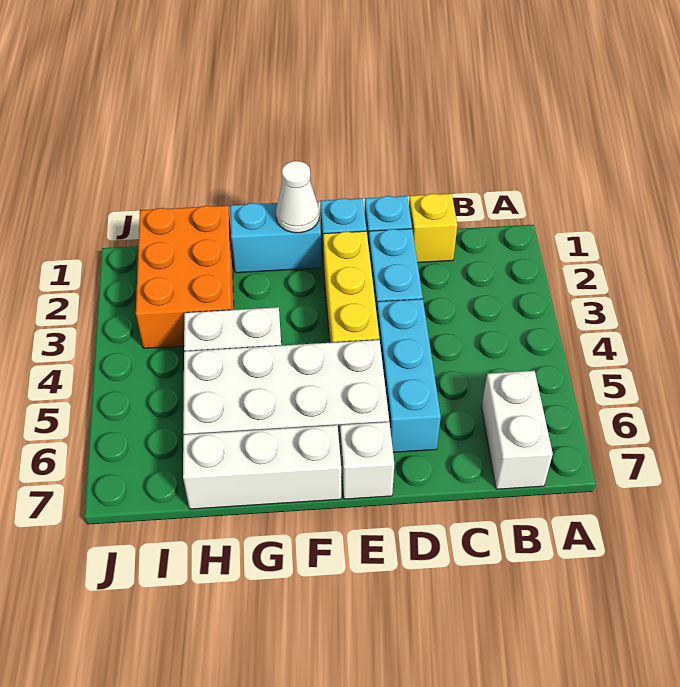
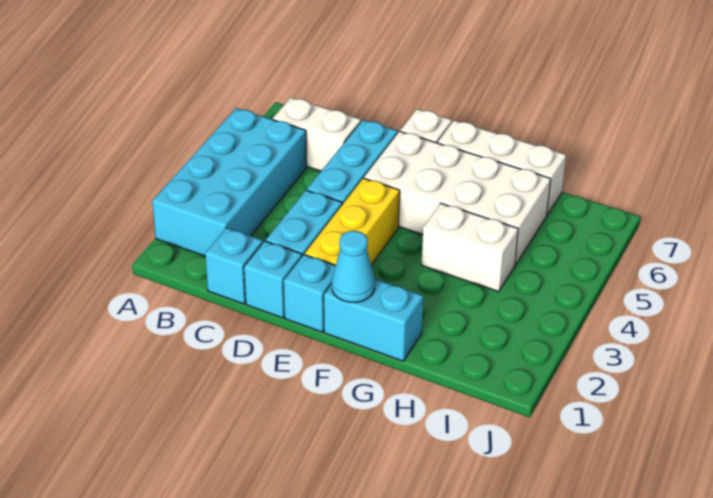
none -> cyan brick A2:B5 level 1
white brick B6:B7 level 1 -> white brick B6:C6 level 1
yellow brick C1 level 1 -> cyan brick C1 level 1
white cone F1 level 2 -> cyan cone F1 level 2
orange brick H1:I3 level 1 -> none

